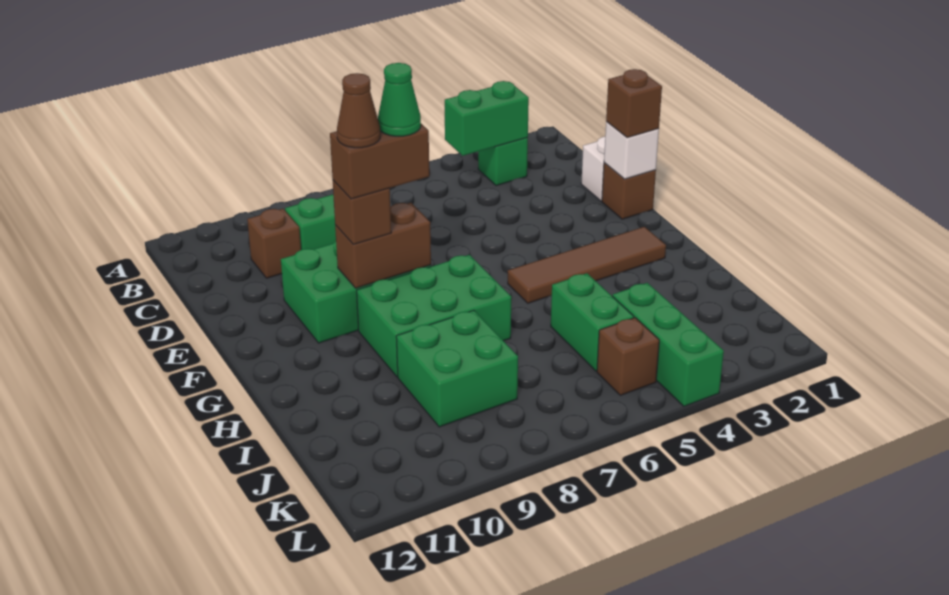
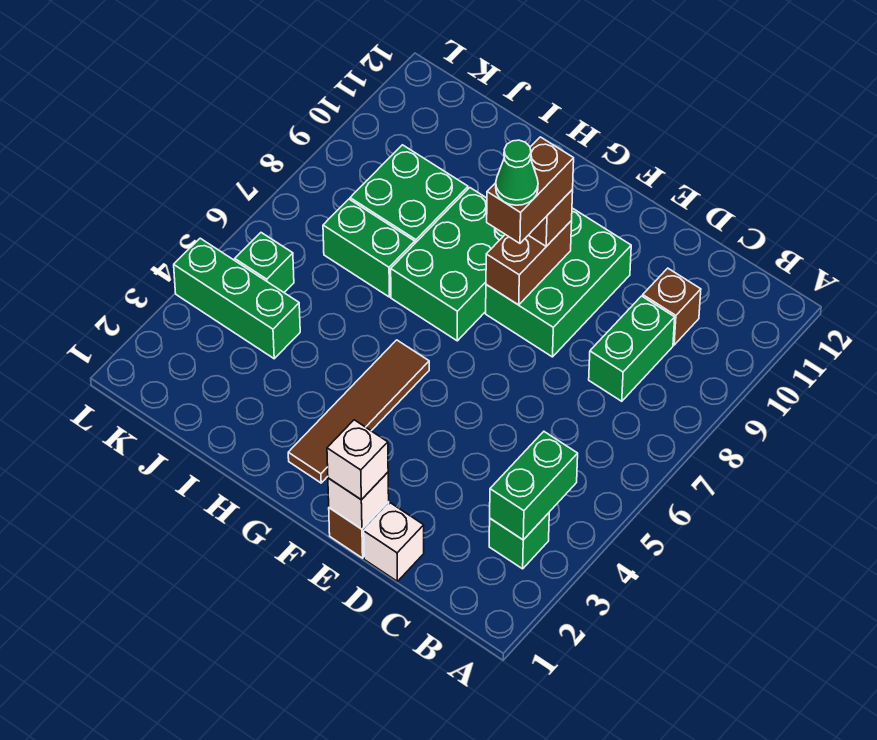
brown brick E1 level 3 -> white brick E1 level 3
brown cone F9 level 5 -> none
green brick I5:J5 level 1 -> green brick I7:J7 level 1
brown brick K5 level 1 -> green brick K5 level 1

